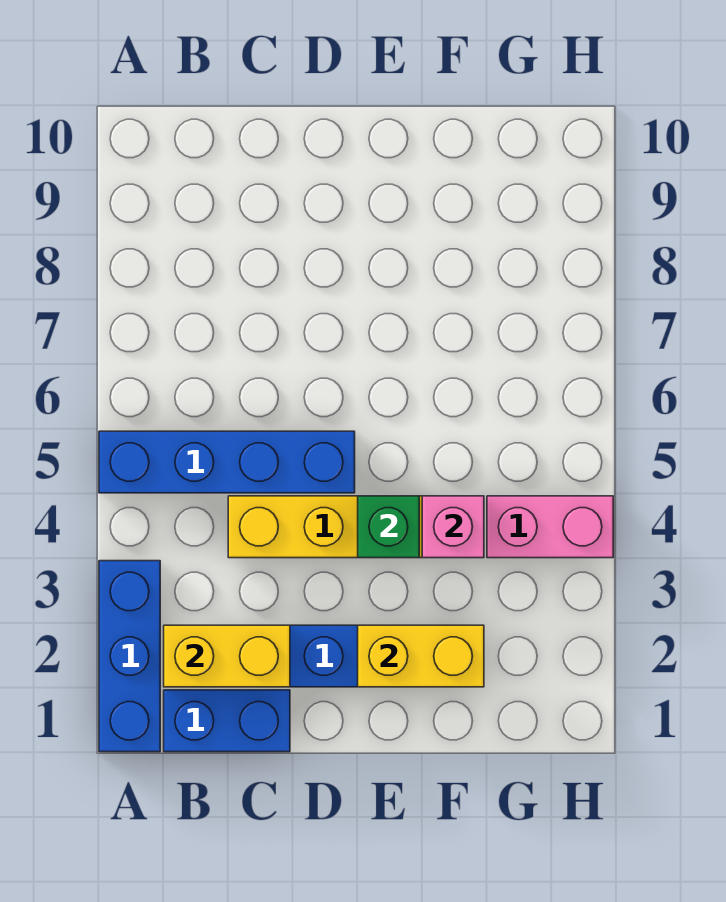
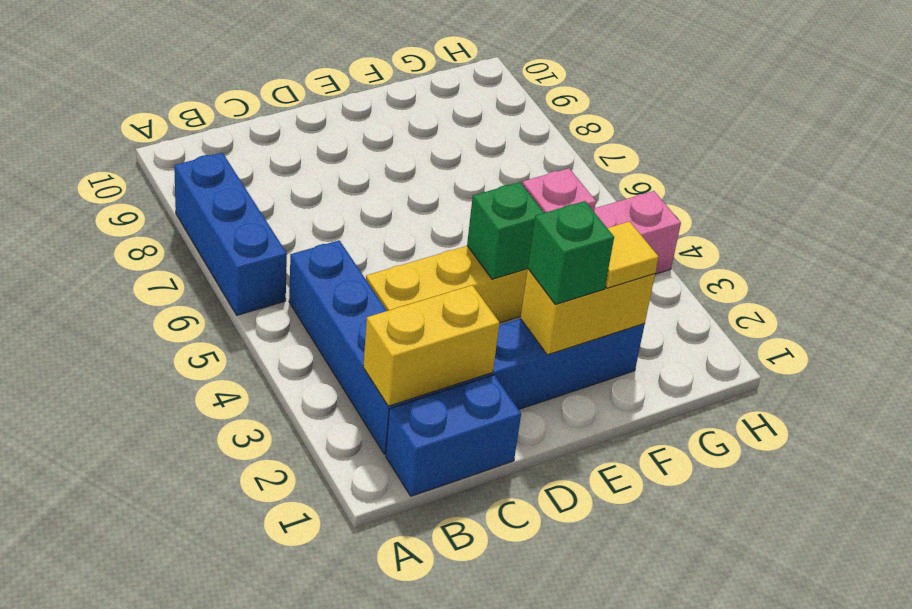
blue brick A1:A3 level 1 -> blue brick A6:A8 level 1
blue brick A5:D5 level 1 -> blue brick B2:B5 level 1
none -> green brick E2 level 3
none -> yellow tile F2 level 3

